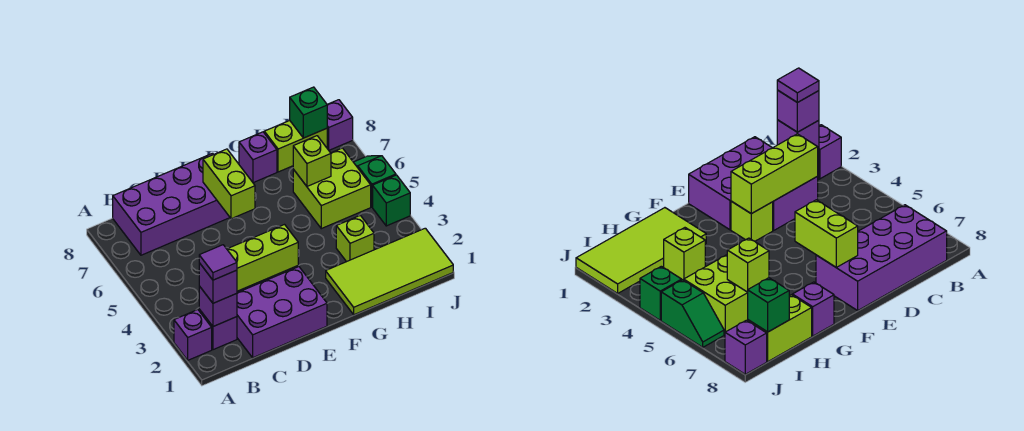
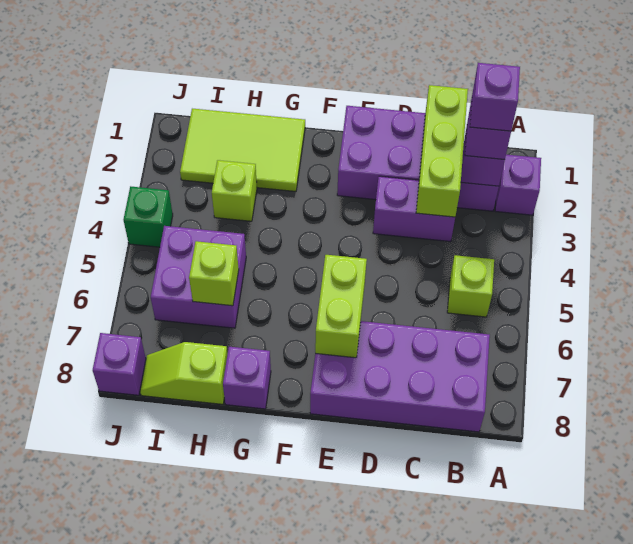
purple tile B2 level 4 -> purple brick B2 level 4
lime brick C3:E3 level 2 -> lime brick C1:C3 level 2
lime brick E3 level 1 -> lime brick B5 level 1
lime tile G1:J2 level 1 -> lime tile G1:I2 level 1
lime brick H5:I6 level 1 -> purple brick H5:I6 level 1
lime brick H8:I8 level 1 -> lime slope H8:I8 level 1 top H
green brick I8 level 2 -> none
green slope J5:J6 level 1 top 5 -> none

